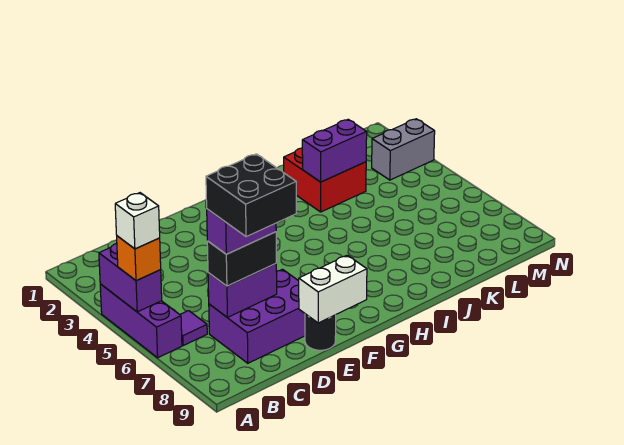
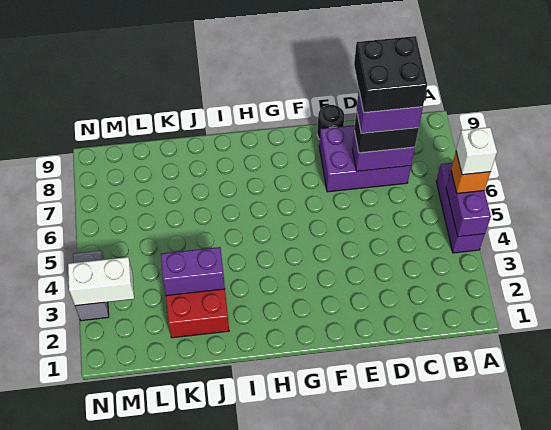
purple tile B6 level 1 -> none
white brick E9:F9 level 2 -> white brick M3:N3 level 2
grey brick M3:N3 level 1 -> grey brick N3:N4 level 1

